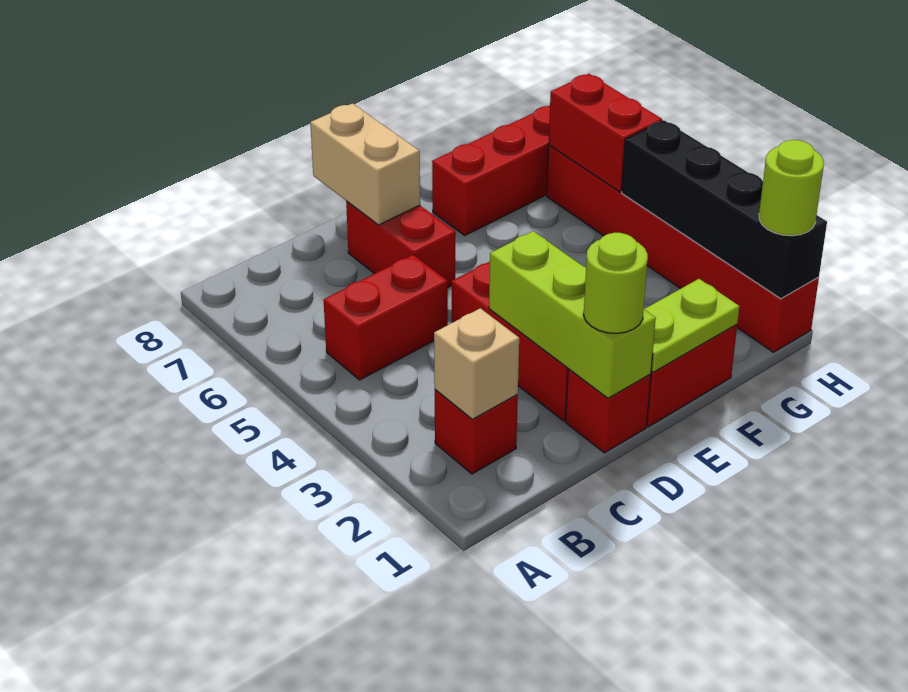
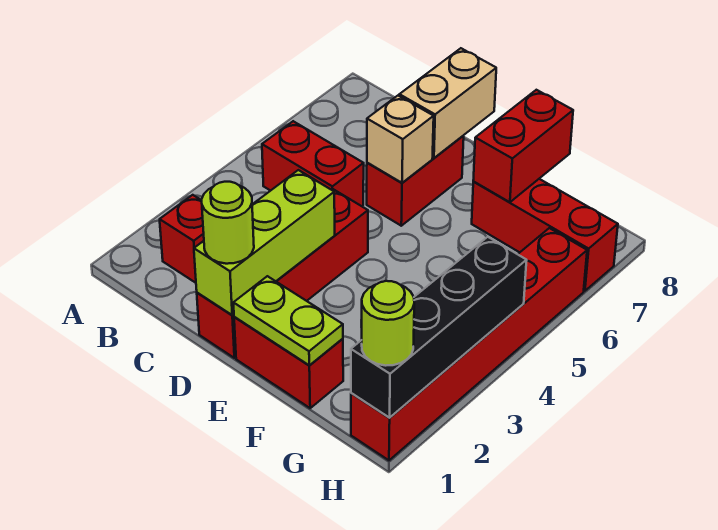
tan brick B2 level 2 -> tan brick D6 level 2
red brick H5:H6 level 2 -> red brick F7:F8 level 2

